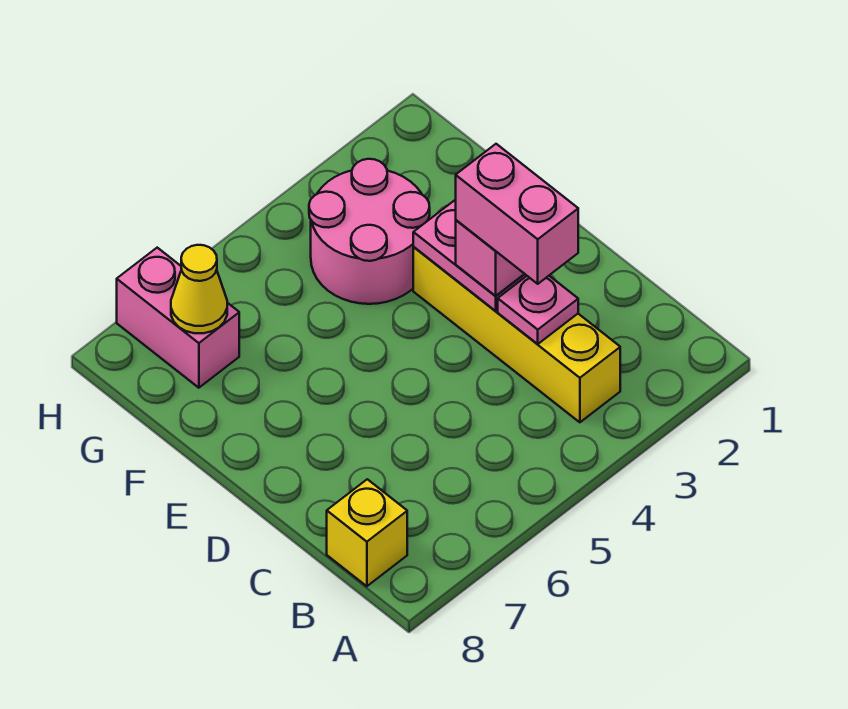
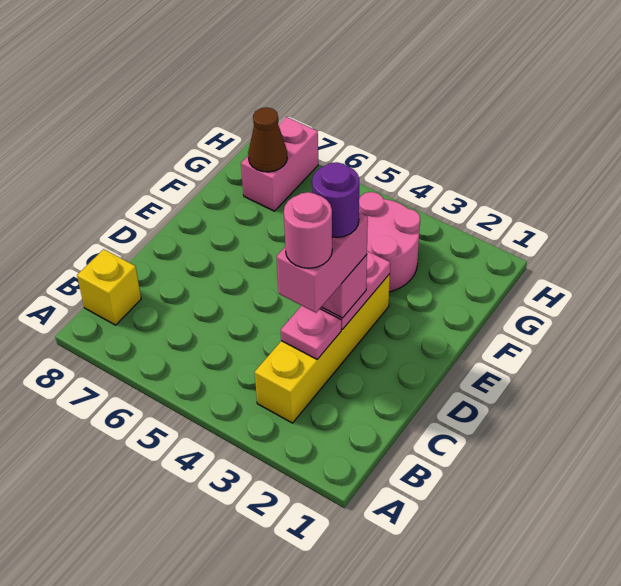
none -> pink round brick C3 level 5
none -> purple round brick D3 level 5
yellow cone G7 level 2 -> brown cone G7 level 2

